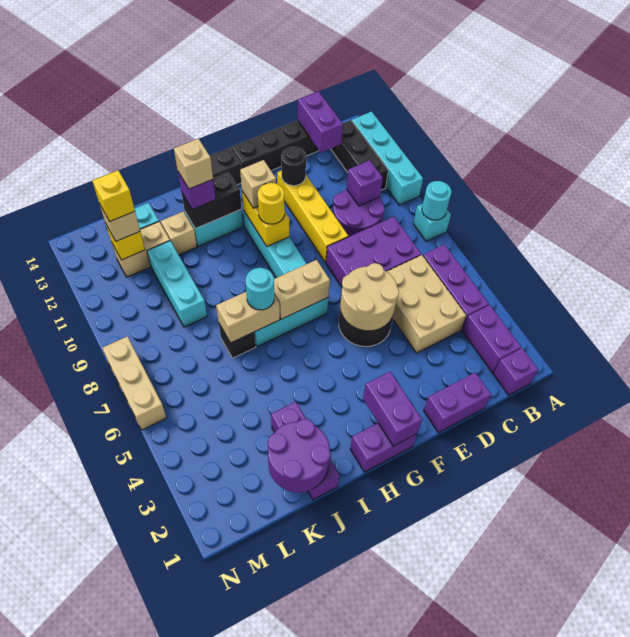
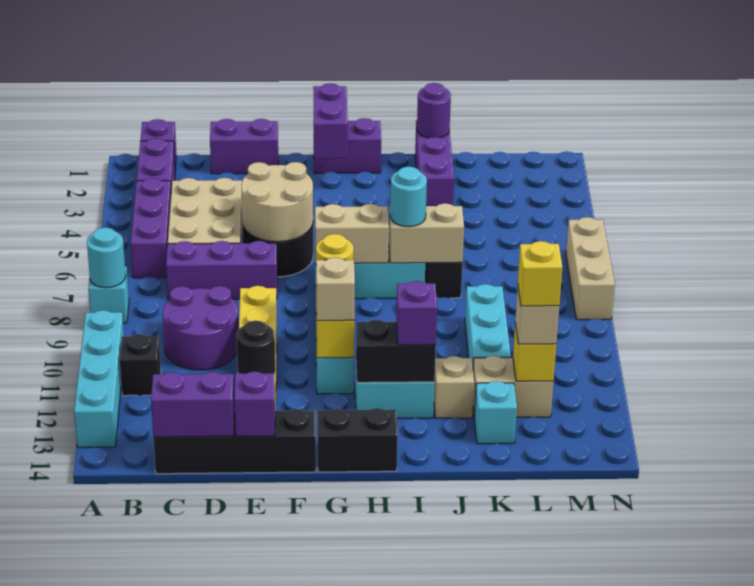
black brick B11:B13 level 1 -> black brick B11 level 1
purple brick C7:E8 level 1 -> purple brick C7:E7 level 1
purple brick C10 level 2 -> purple brick E14 level 2
purple brick C13:C14 level 2 -> purple brick C14:D14 level 2
tan brick I12 level 4 -> none
purple round brick J1:K2 level 2 -> purple round brick J1 level 2

